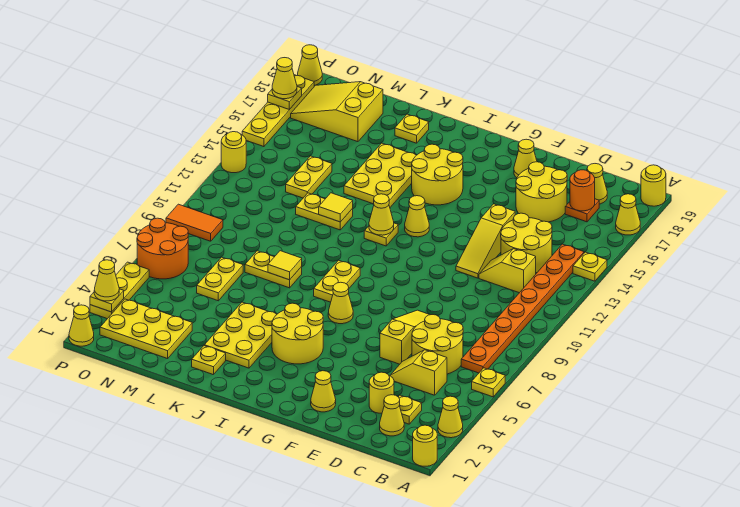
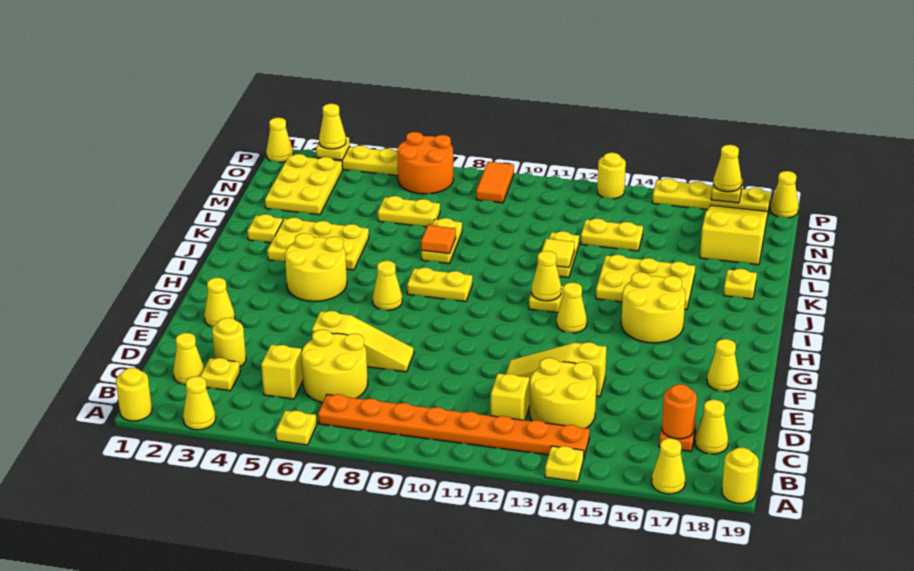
yellow round brick D16:E17 level 1 -> none
yellow tile K8 level 2 -> orange tile K8 level 2

